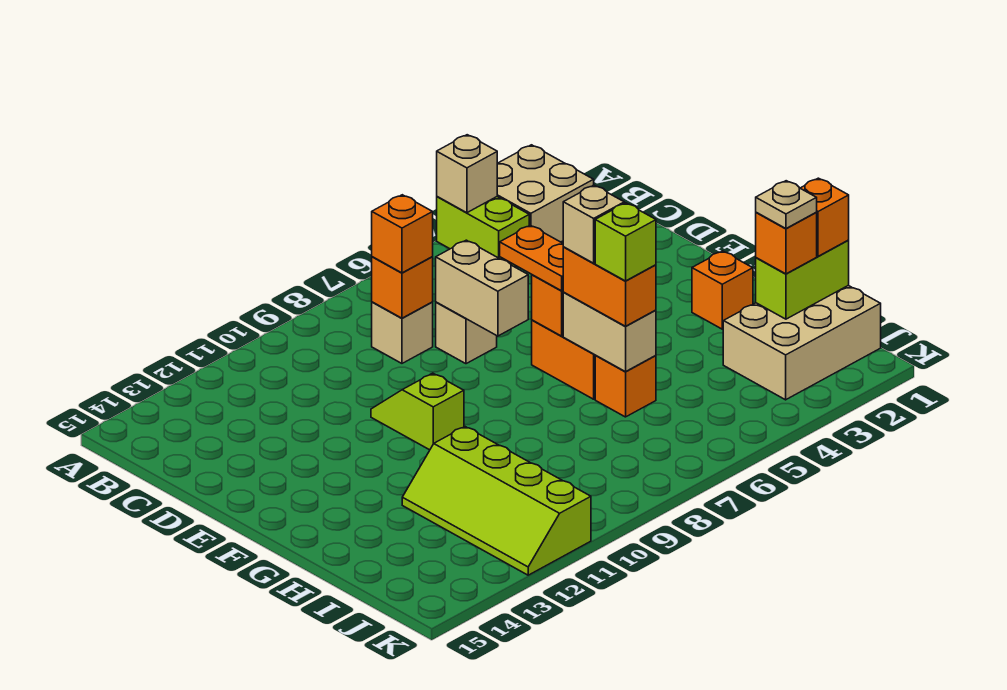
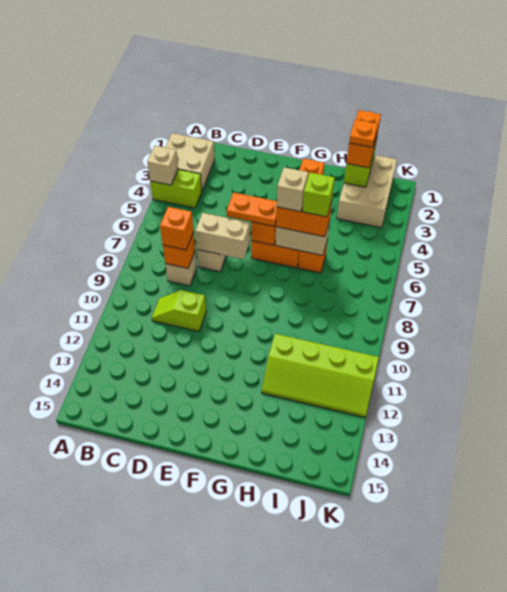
lime slope E10:F10 level 1 top F -> lime slope C10:D10 level 1 top D
tan plate I2 level 4 -> orange plate I2 level 4

